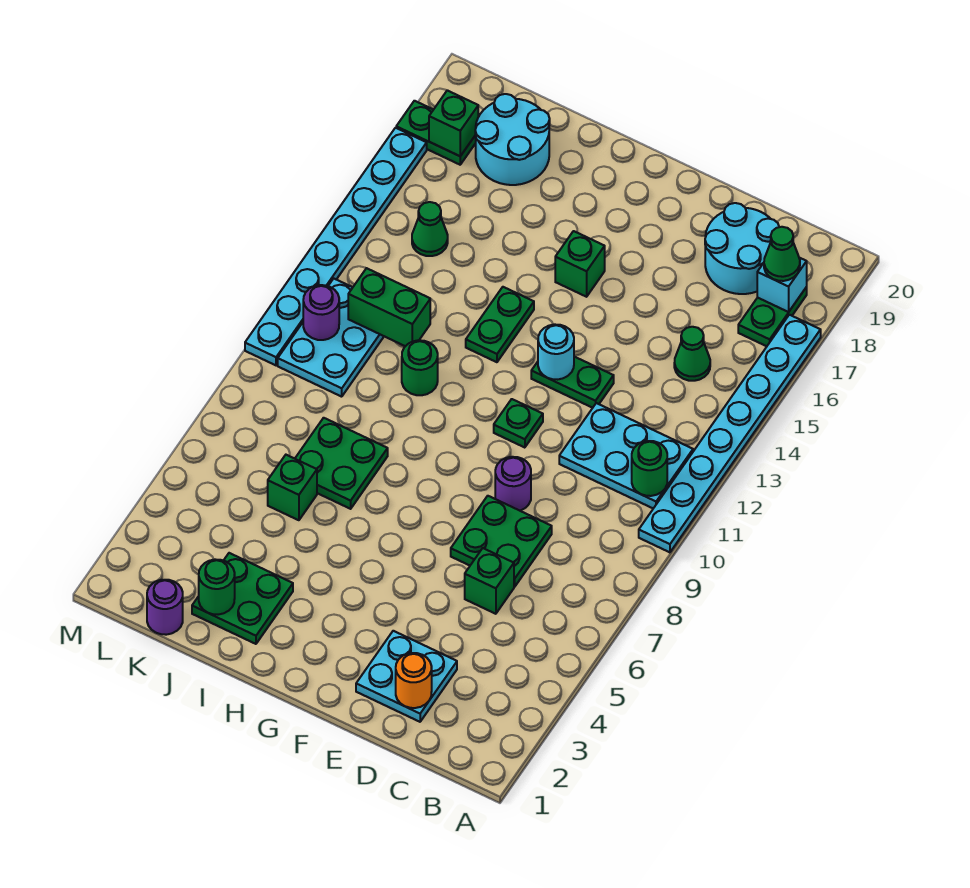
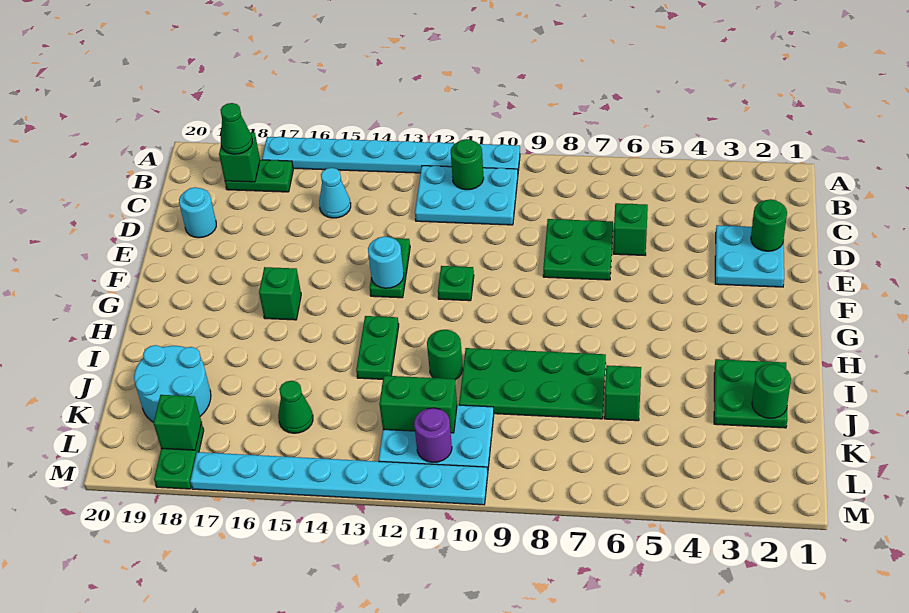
cyan plate B11:D12 level 1 -> cyan plate B10:C12 level 1
cyan brick B18 level 2 -> green brick B18 level 2
green cone C15 level 1 -> cyan cone C15 level 1
cyan round brick C18:D19 level 1 -> cyan round brick D19 level 1
orange round brick D2 level 2 -> green round brick D2 level 2
purple round brick E9 level 1 -> none
green plate H13:H14 level 1 -> green plate H13:I13 level 1
green plate I7:J8 level 1 -> green plate I7:J10 level 1
green brick J12:K12 level 2 -> green brick K11:K12 level 2
purple round brick K1 level 1 -> none

